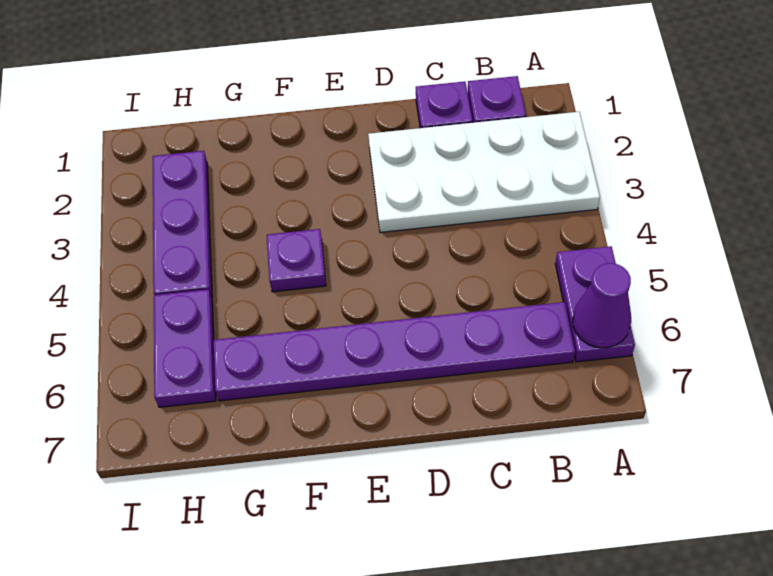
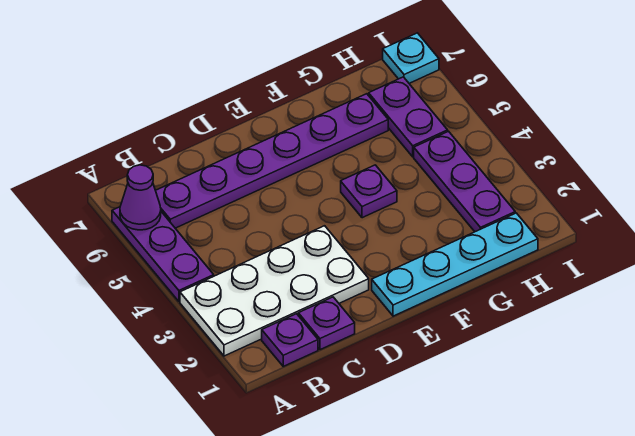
purple plate A5:A6 level 1 -> purple plate A4:A6 level 1
none -> cyan plate E1:H1 level 1
none -> cyan plate I7 level 1

